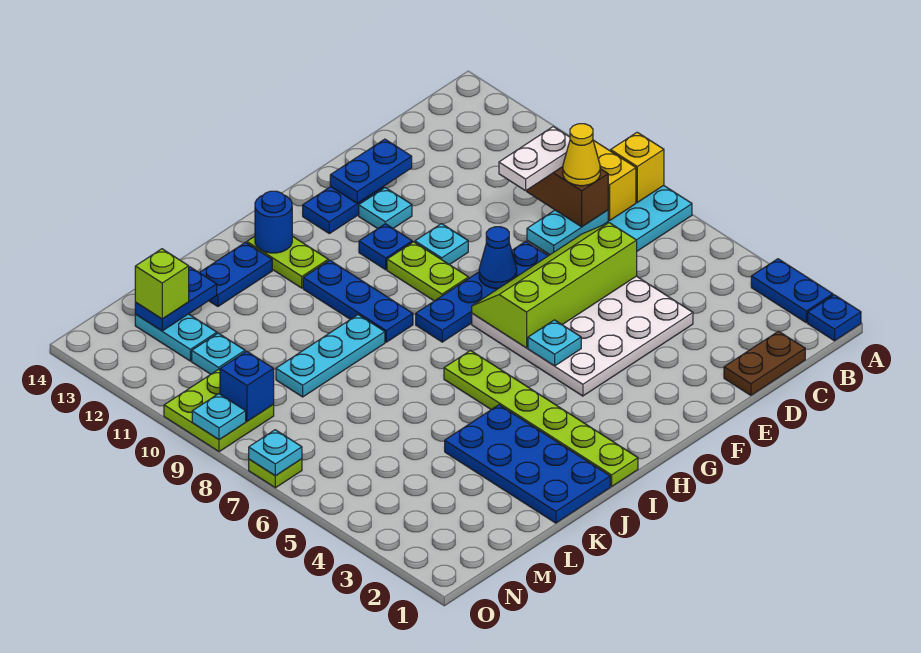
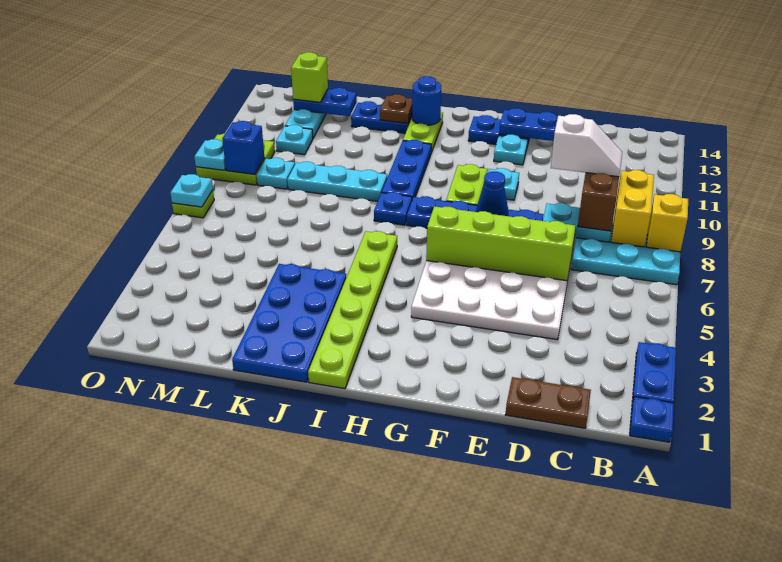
yellow cone C8 level 4 -> none
white plate C9:D9 level 4 -> white slope C9:D9 level 4 top D
cyan plate G5 level 2 -> cyan plate M9 level 1
blue plate G11 level 1 -> blue plate I8 level 1
none -> brown plate J13 level 2

